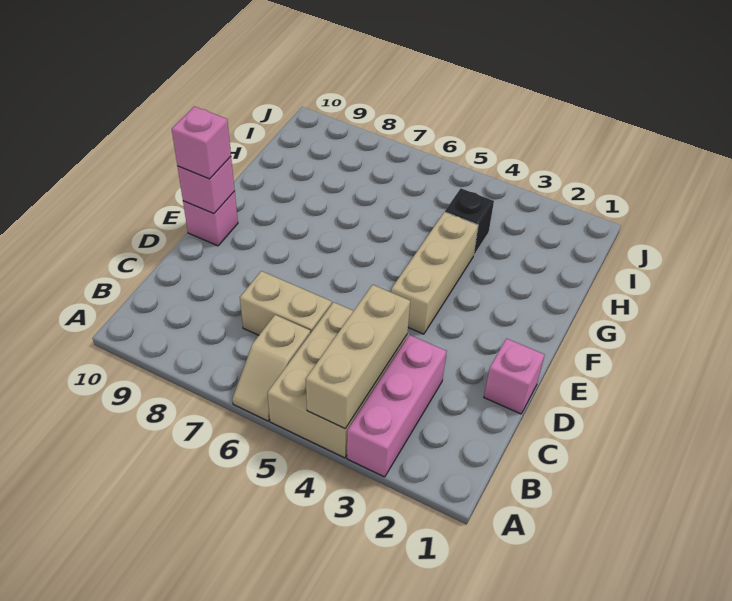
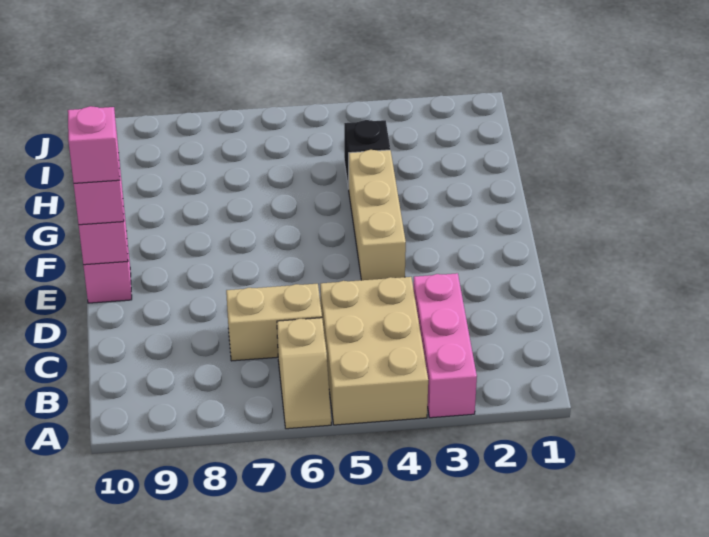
tan brick A4:C4 level 2 -> none
pink brick D1 level 1 -> pink brick E10 level 4

